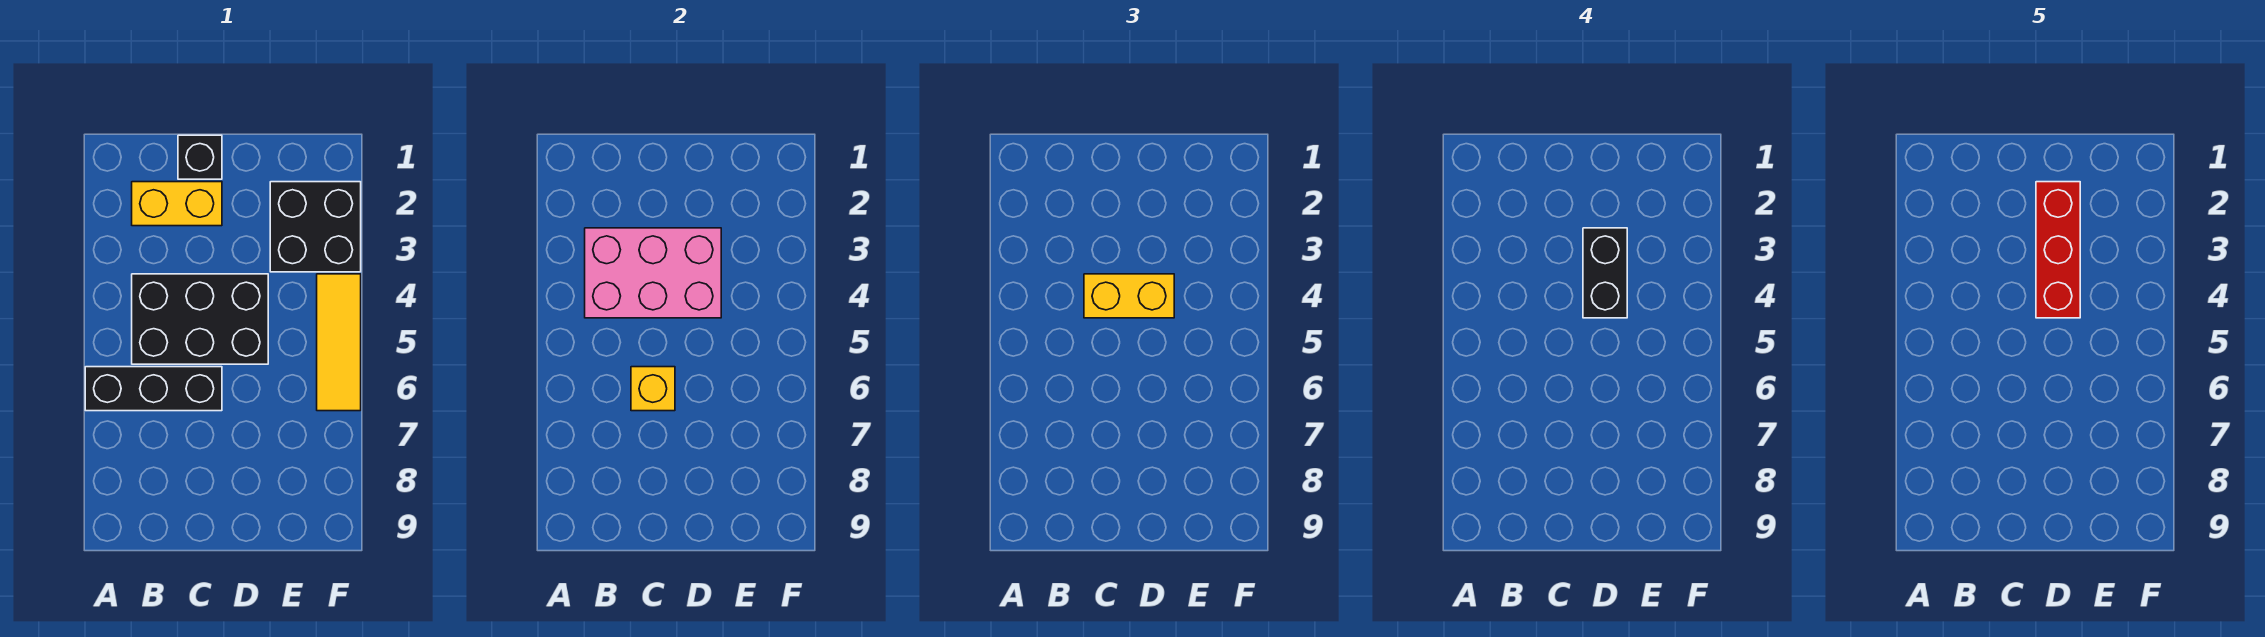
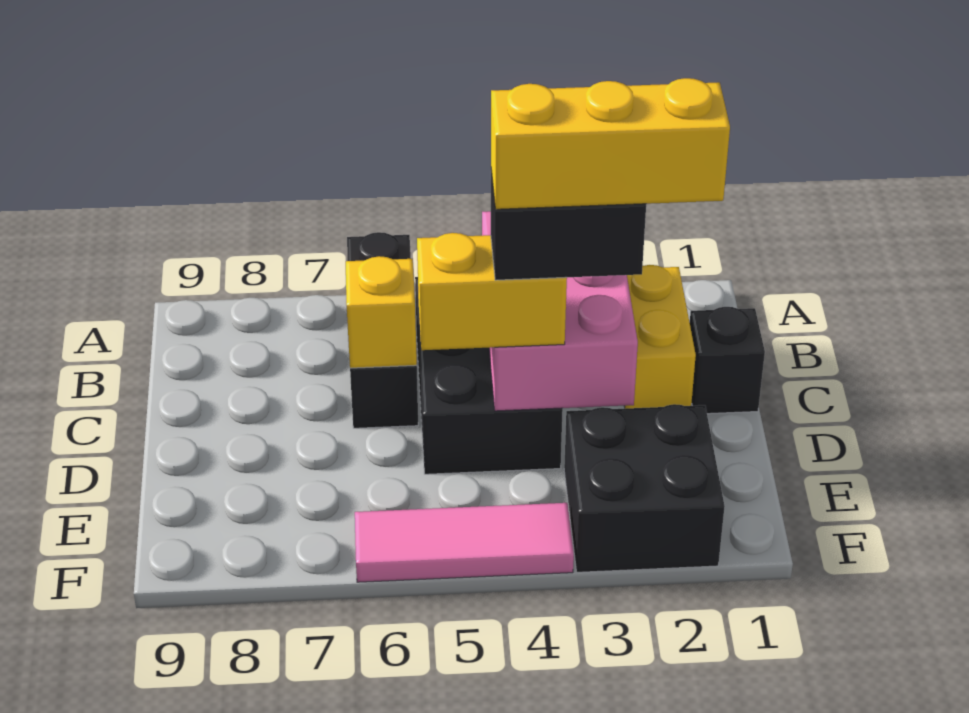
yellow brick C4:D4 level 3 -> yellow brick D4:D5 level 3
red brick D2:D4 level 5 -> yellow brick D2:D4 level 5
yellow tile F4:F6 level 1 -> pink tile F4:F6 level 1

